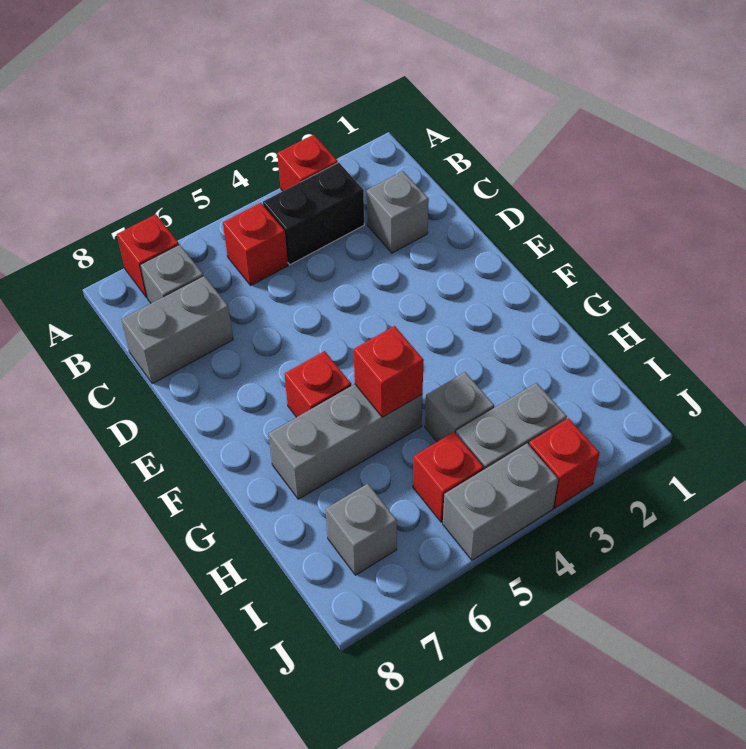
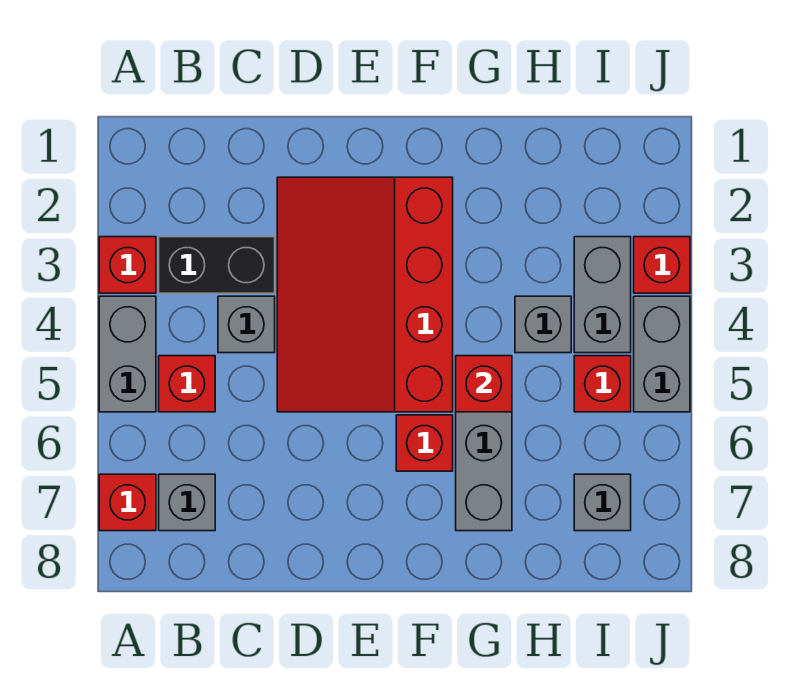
black brick B3:B4 level 1 -> black brick B3:C3 level 1
grey brick C2 level 1 -> grey brick C4 level 1
grey brick C7:C8 level 1 -> grey brick A4:A5 level 1
none -> red slope D2:F5 level 1 top F

